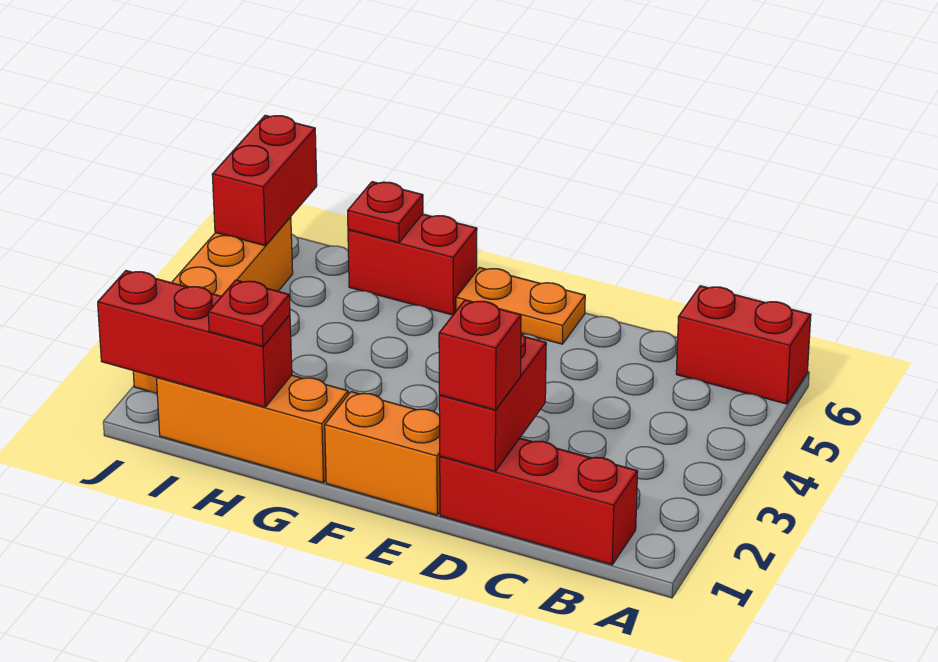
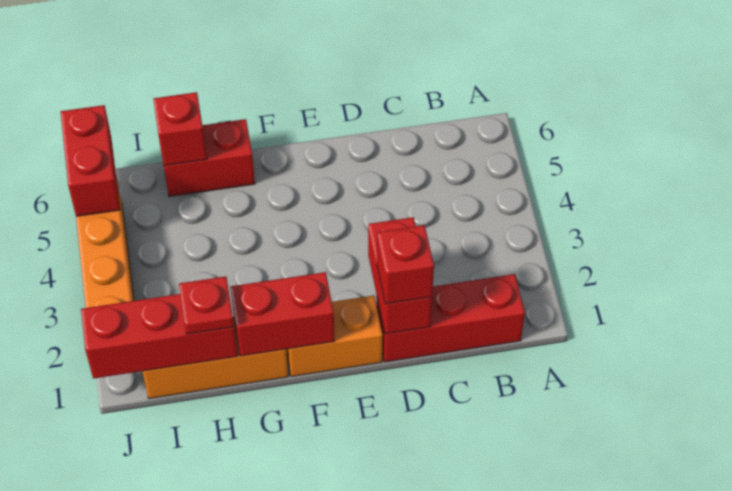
red brick A6:B6 level 1 -> red brick F1:G1 level 2
orange plate E6:F6 level 1 -> none
red plate H6 level 2 -> red brick H6 level 2

